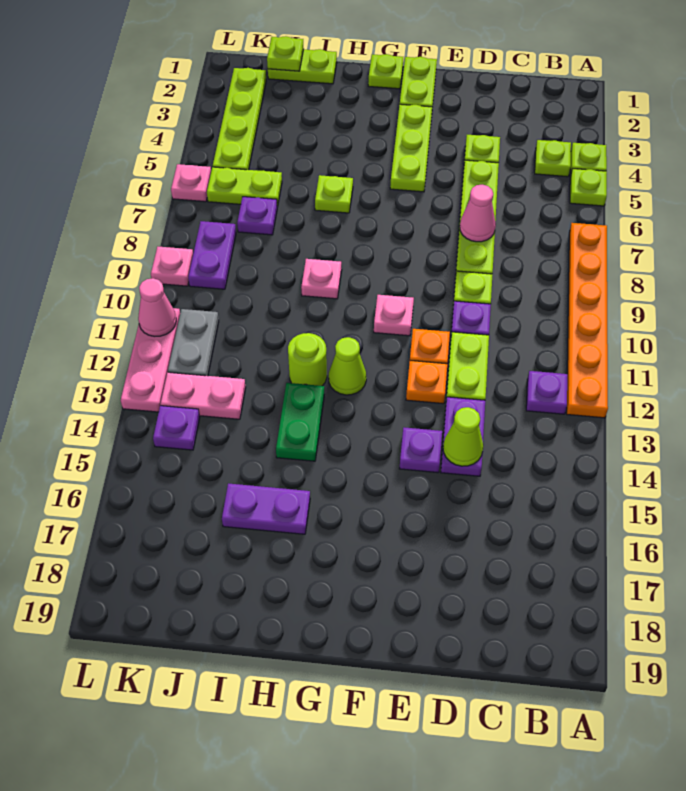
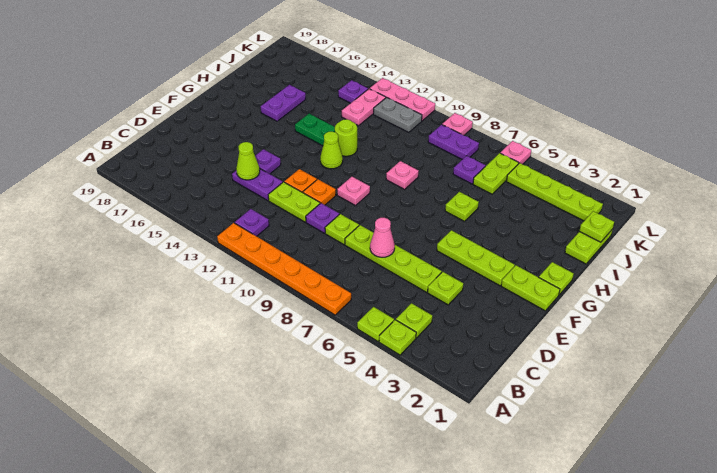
pink cone L11 level 2 -> none

